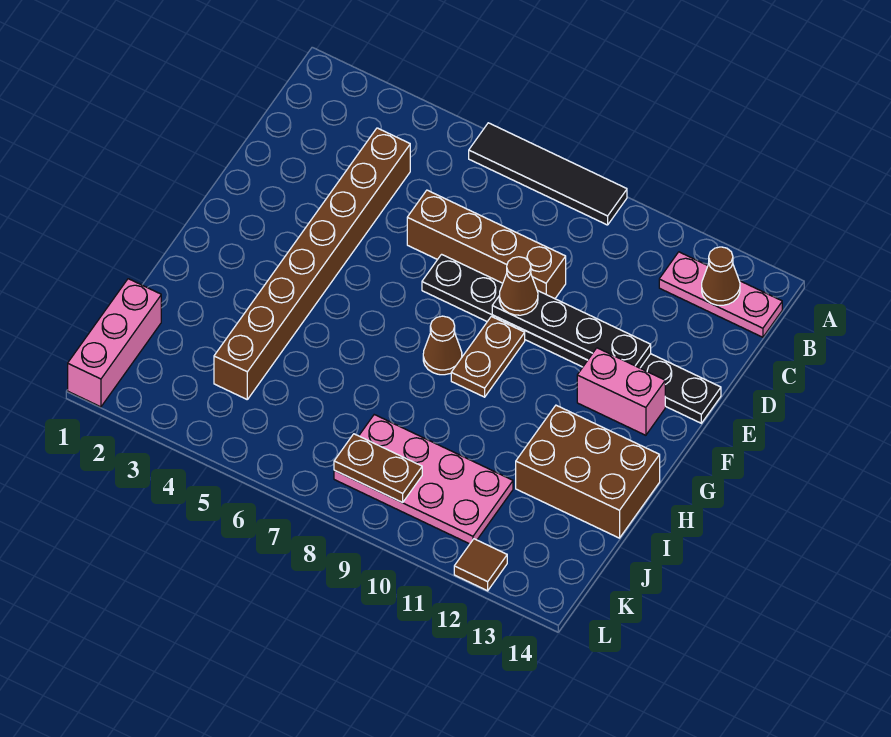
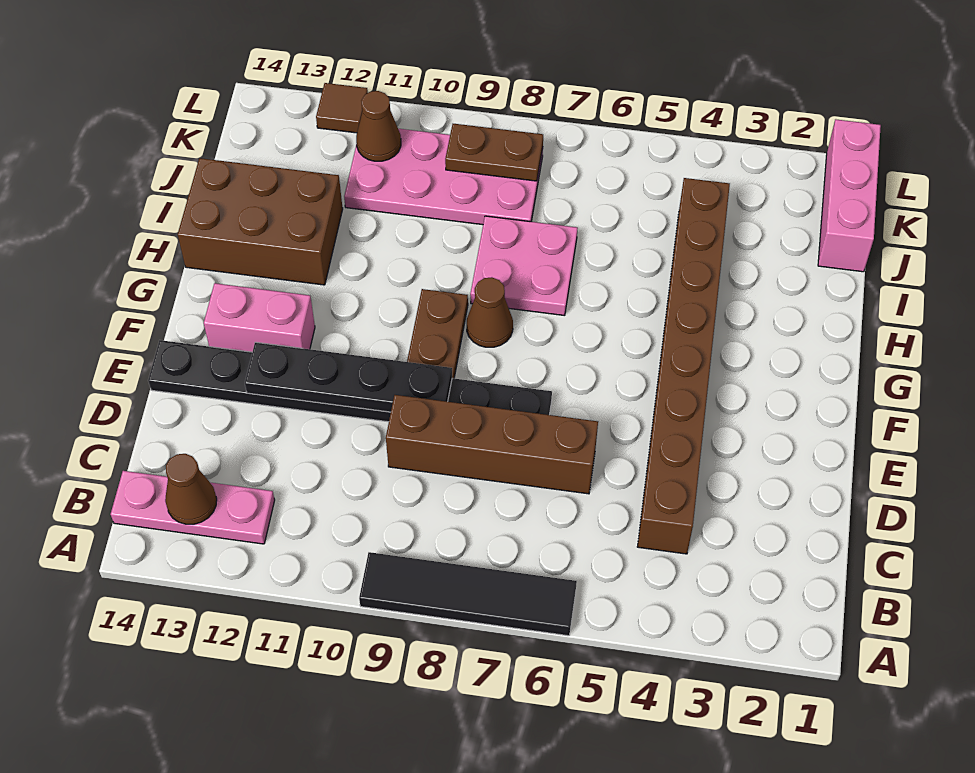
brown cone E9 level 3 -> brown cone K11 level 2
none -> pink plate H7:I8 level 1

